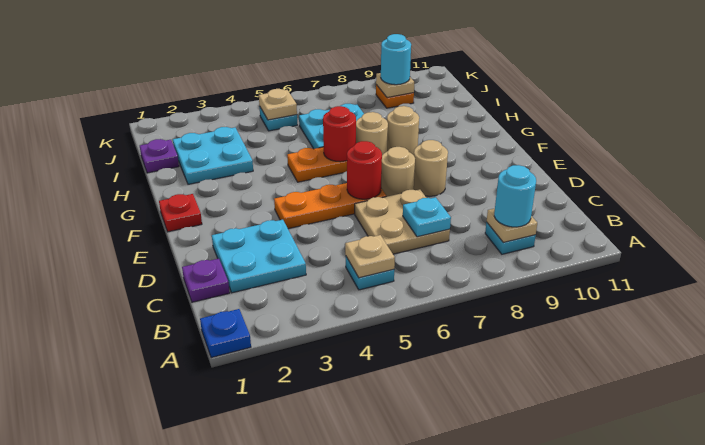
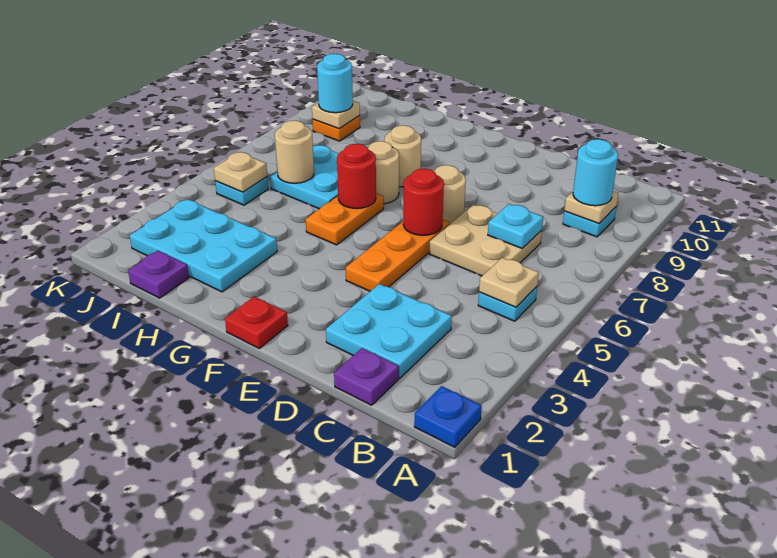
tan round brick E8 level 1 -> tan round brick I6 level 2
cyan plate H2:I3 level 1 -> cyan plate H2:J3 level 1

